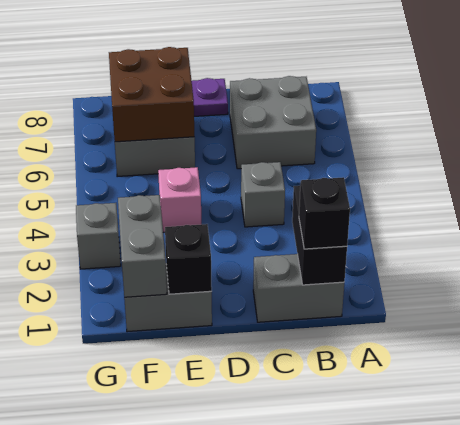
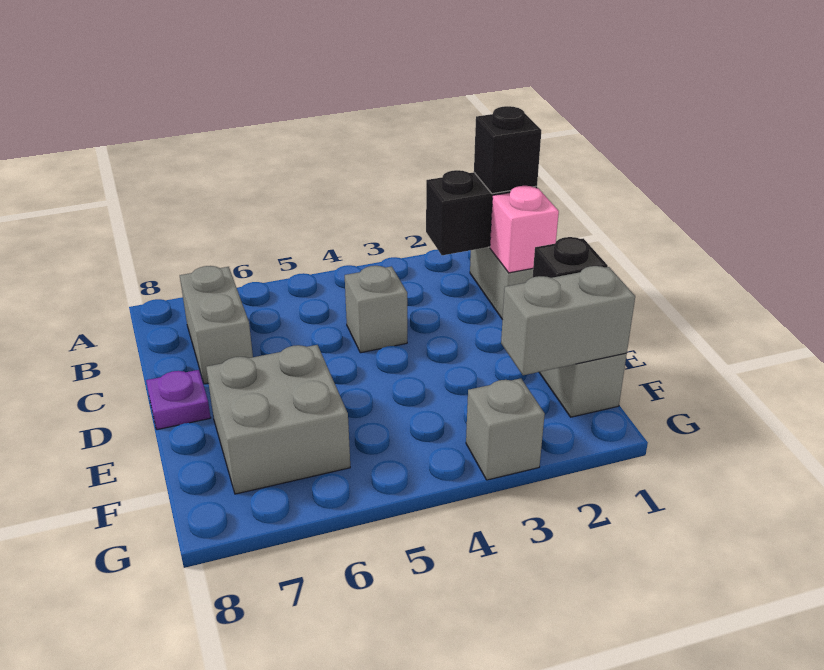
grey brick B6:C7 level 1 -> grey brick B7:C7 level 1
pink brick E4 level 1 -> pink brick C1 level 2
brown brick E6:F7 level 2 -> none

